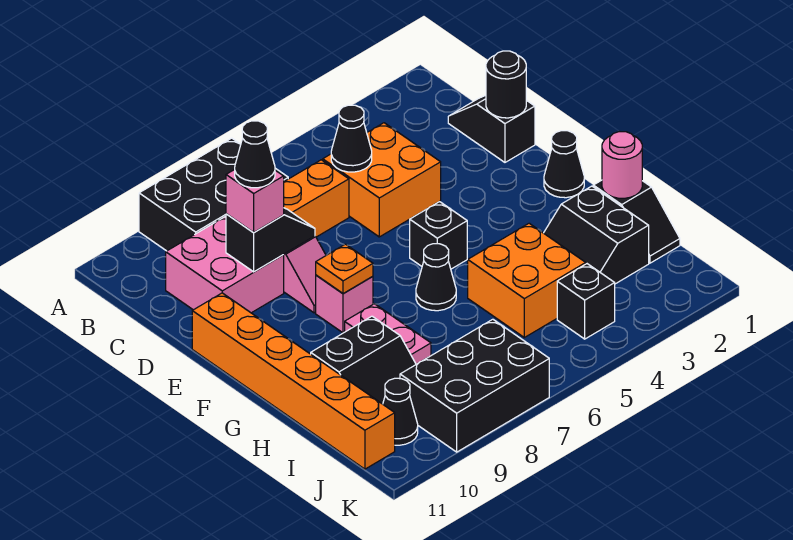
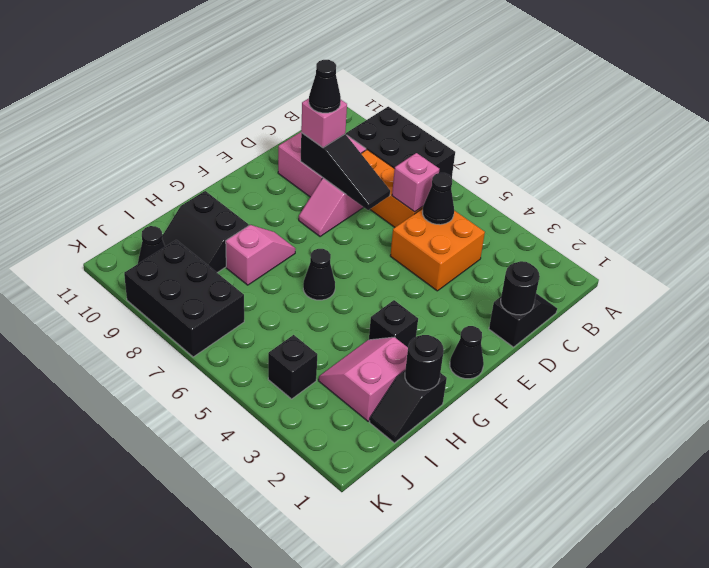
black slope D8:D9 level 2 top 9 -> black slope D7:D9 level 2 top 9
orange brick E11:J11 level 1 -> none
black brick F5 level 1 -> black brick G3 level 1
pink brick F8 level 1 -> pink brick C6 level 2
orange plate F8 level 2 -> none
pink plate G8:H8 level 1 -> pink slope G8:H8 level 1 top H
pink round brick H1 level 2 -> black round brick H1 level 2
black slope H2:I3 level 1 top 2 -> pink slope H2:I3 level 1 top 2
orange brick H4:I5 level 1 -> none

